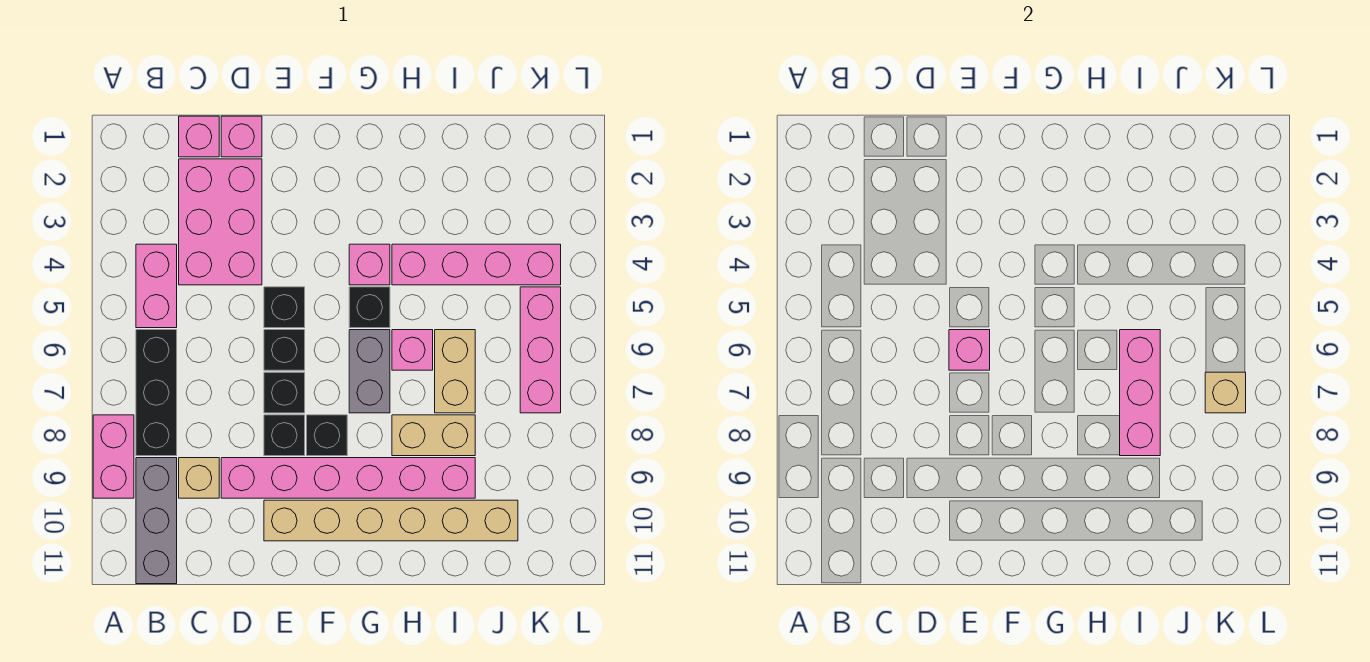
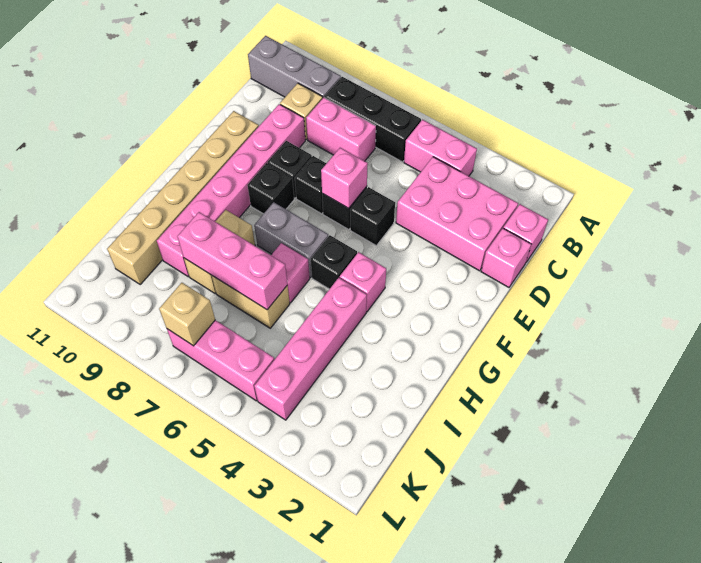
pink brick A8:A9 level 1 -> pink brick C7:C8 level 1

